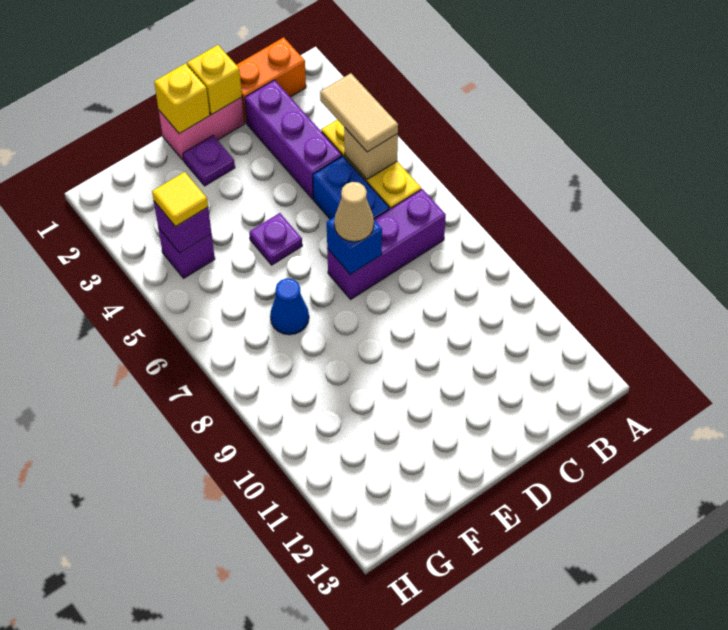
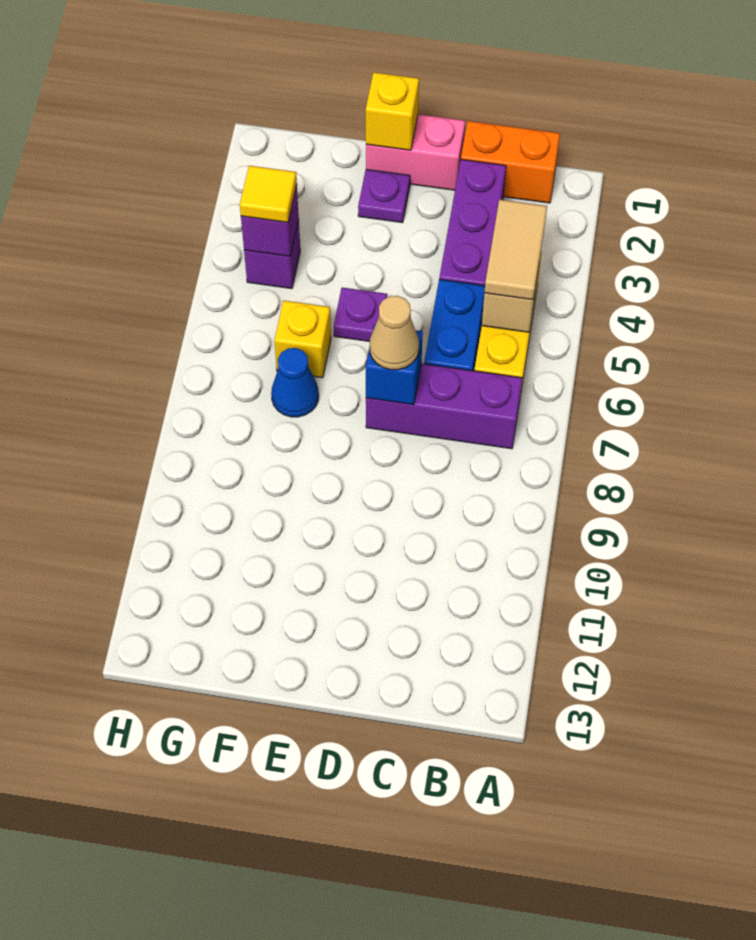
yellow brick D1 level 2 -> yellow brick F6 level 1

